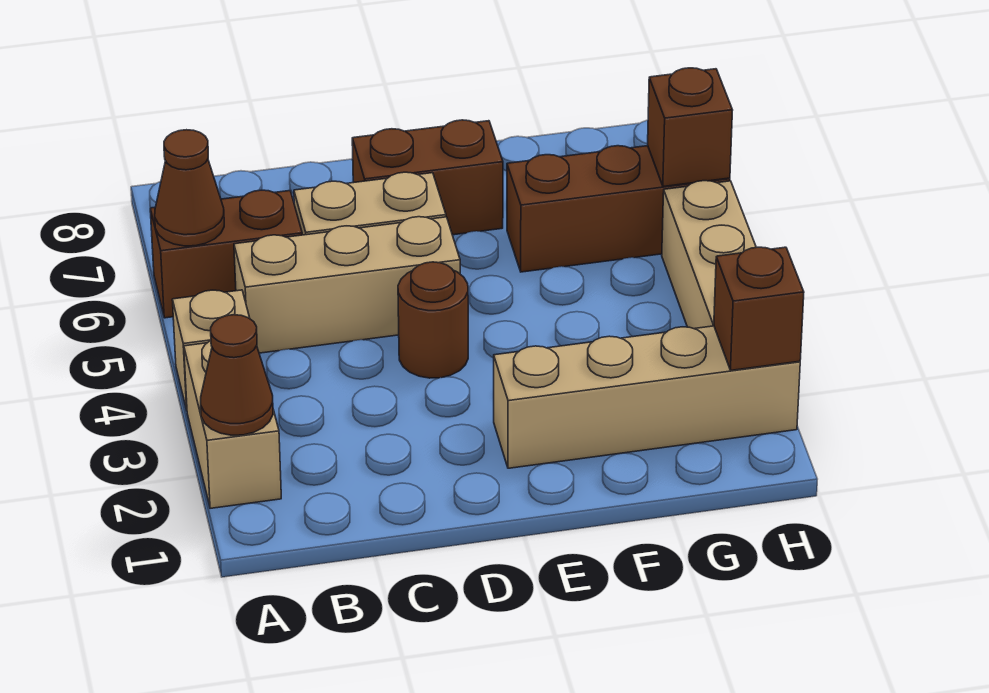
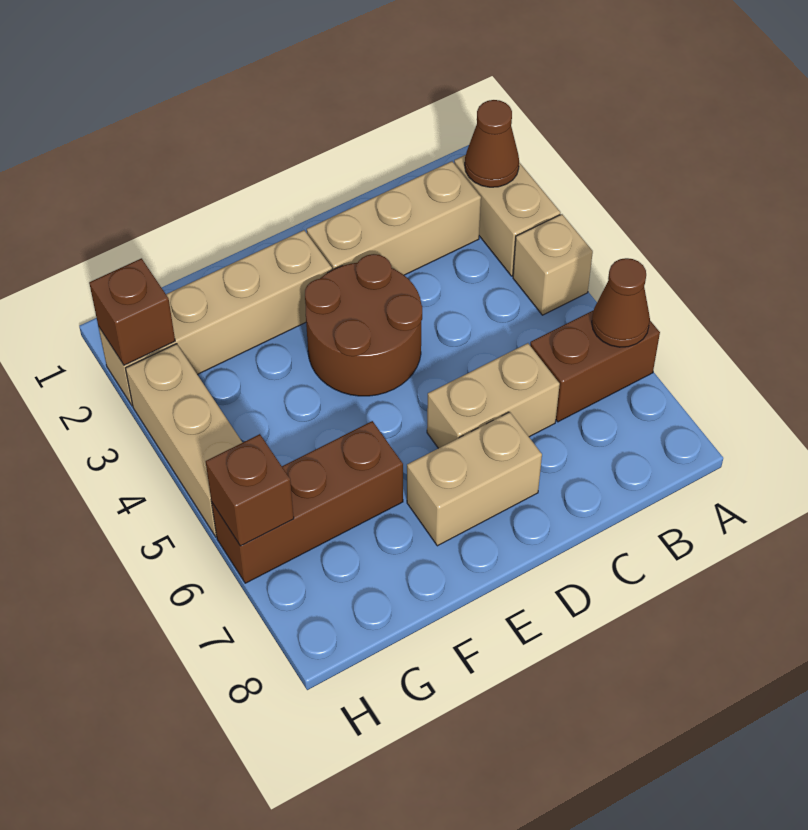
tan brick B5:D5 level 1 -> tan brick B2:D2 level 1
brown round brick D4 level 1 -> brown round brick D3:E4 level 1
brown brick D7:E7 level 1 -> tan brick D7:E7 level 1

